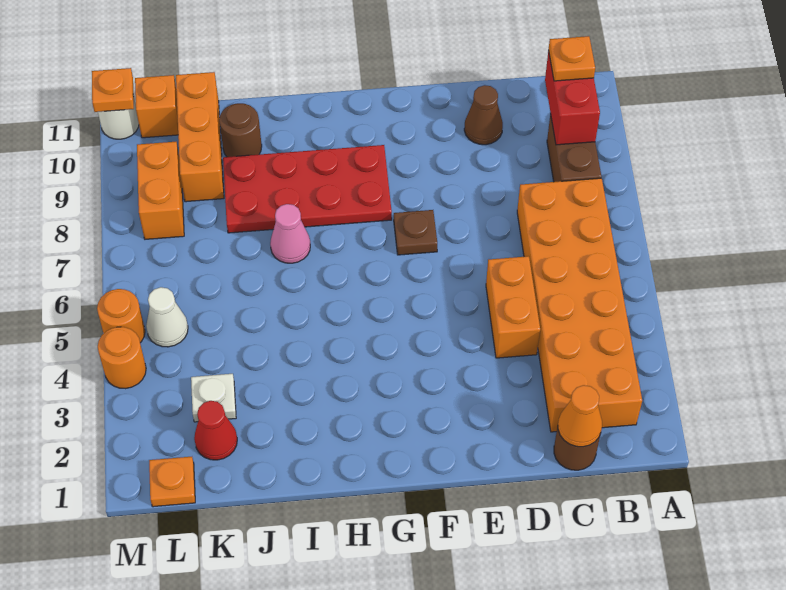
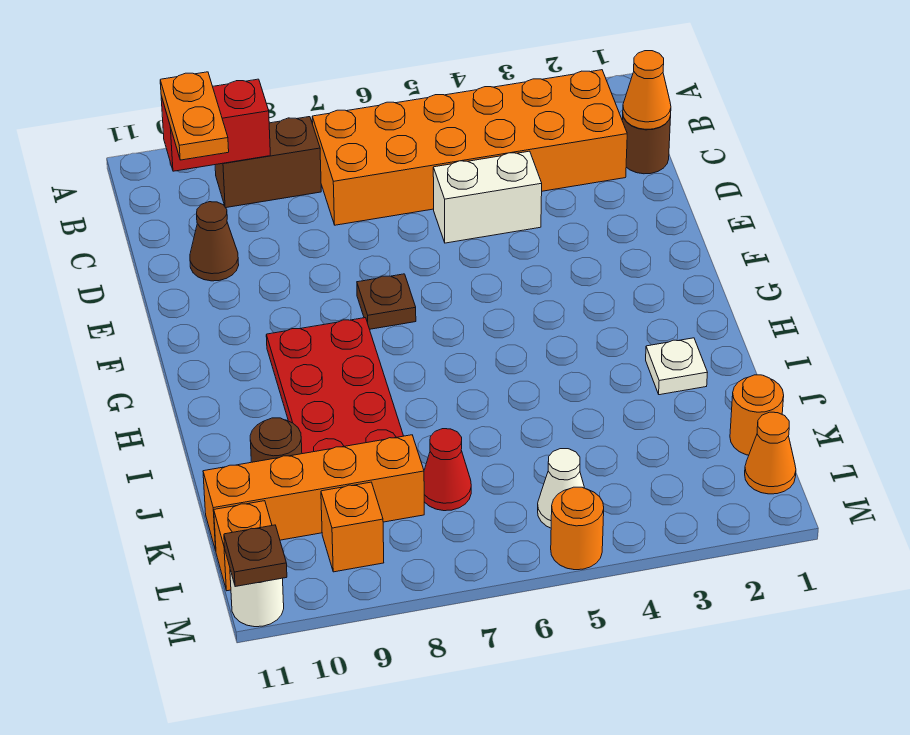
orange plate B10 level 3 -> orange plate B10:C10 level 3
orange brick D4:D5 level 1 -> white brick D4:D5 level 1
pink cone I7 level 1 -> none
red cone K2 level 1 -> red cone K7 level 1
white plate K3 level 1 -> white plate I2 level 1
orange brick K9:K11 level 1 -> orange brick K8:K11 level 1
orange plate L1 level 1 -> orange cone L1 level 1
orange brick L8:L9 level 1 -> orange brick L9 level 1
orange round brick M4 level 1 -> orange round brick K1 level 1
orange plate M11 level 2 -> brown plate M11 level 2

